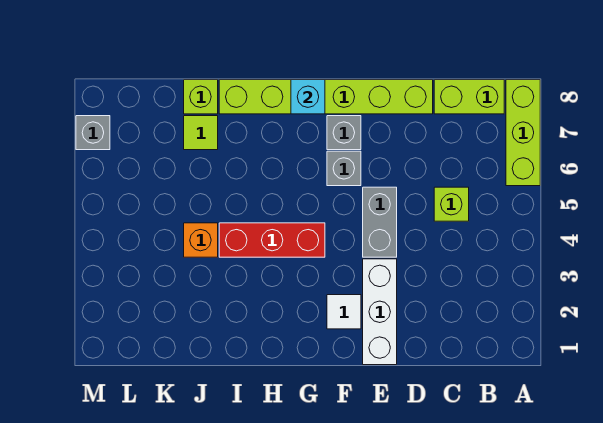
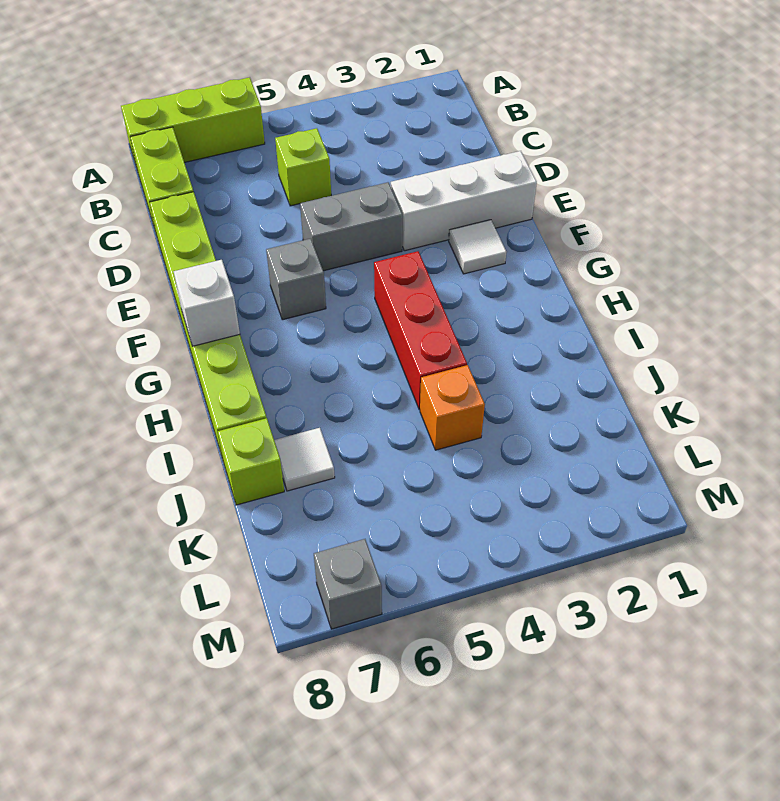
grey brick F7 level 1 -> none
cyan brick G8 level 2 -> white brick G8 level 2
lime tile J7 level 1 -> white tile J7 level 1

